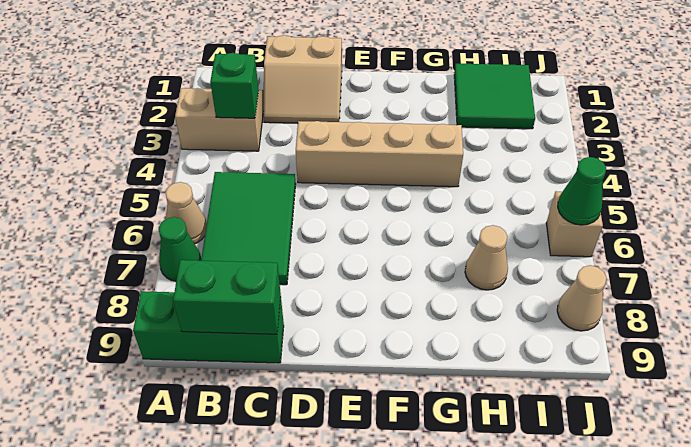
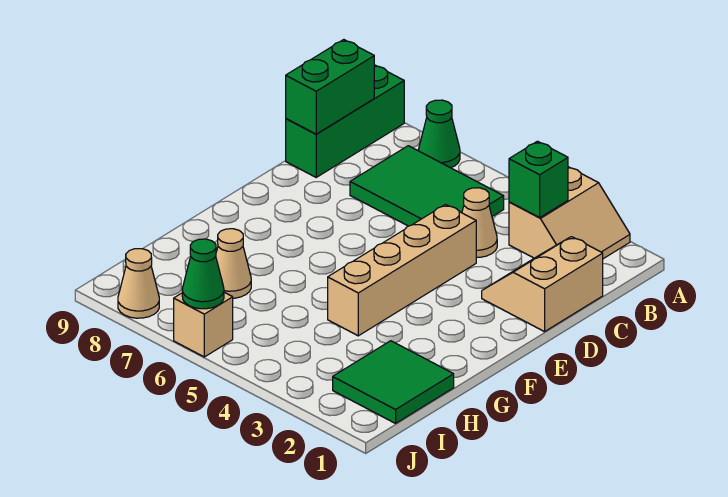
tan cone A6 level 1 -> tan cone C4 level 1

